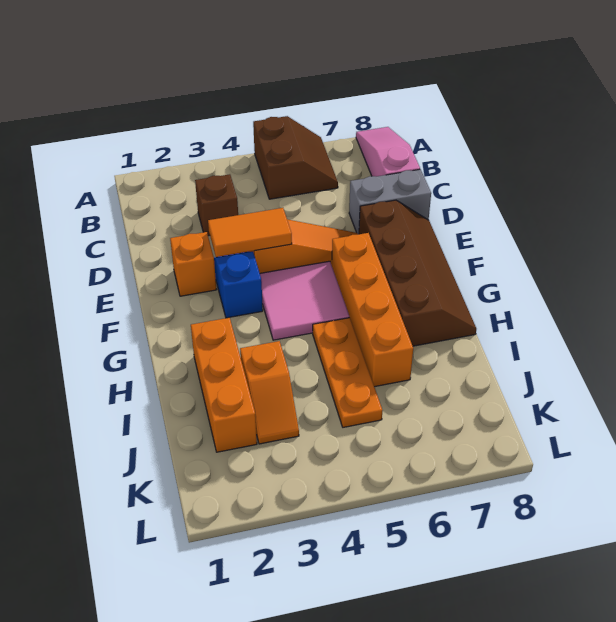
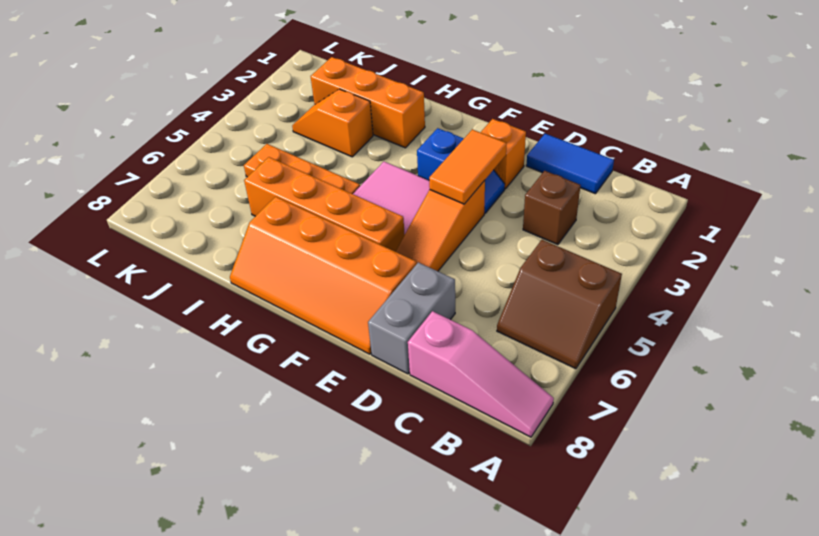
none -> blue tile C1:D1 level 1
brown slope E7:H8 level 1 top 7 -> orange slope E7:H8 level 1 top 7

